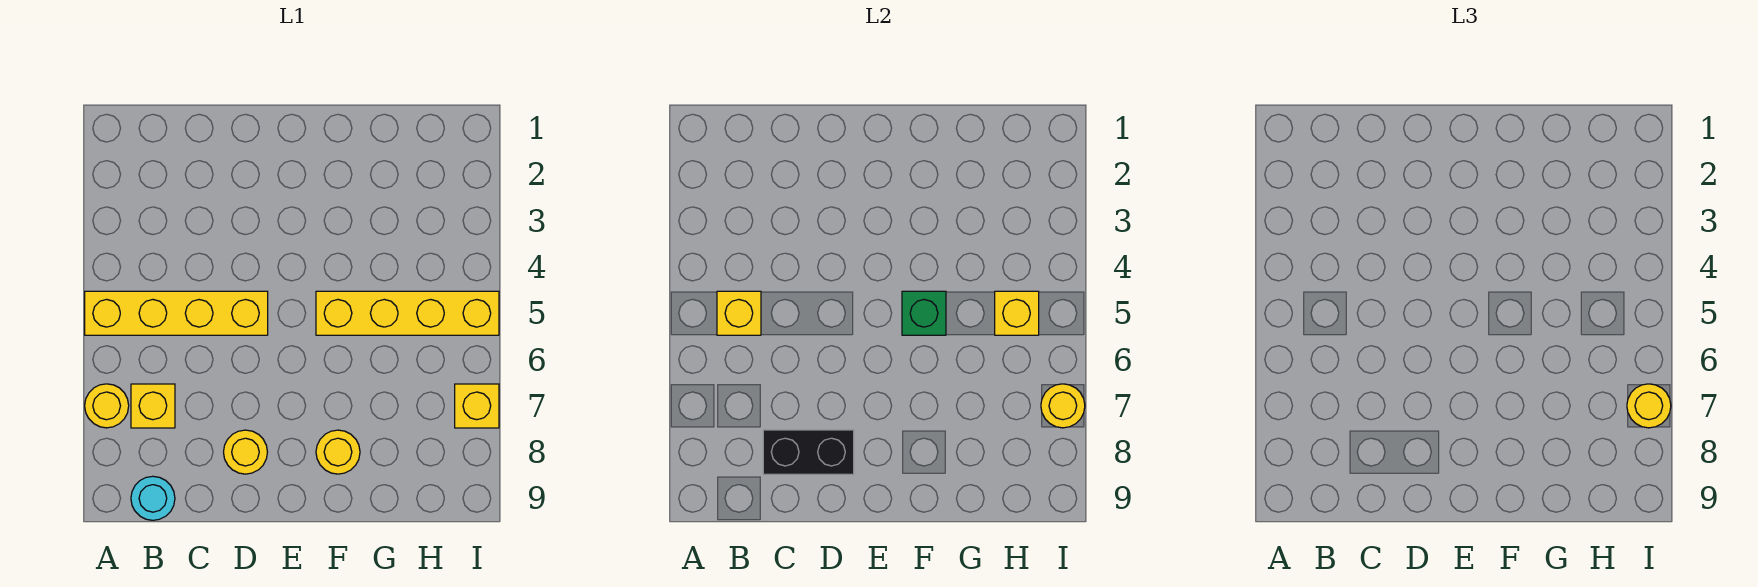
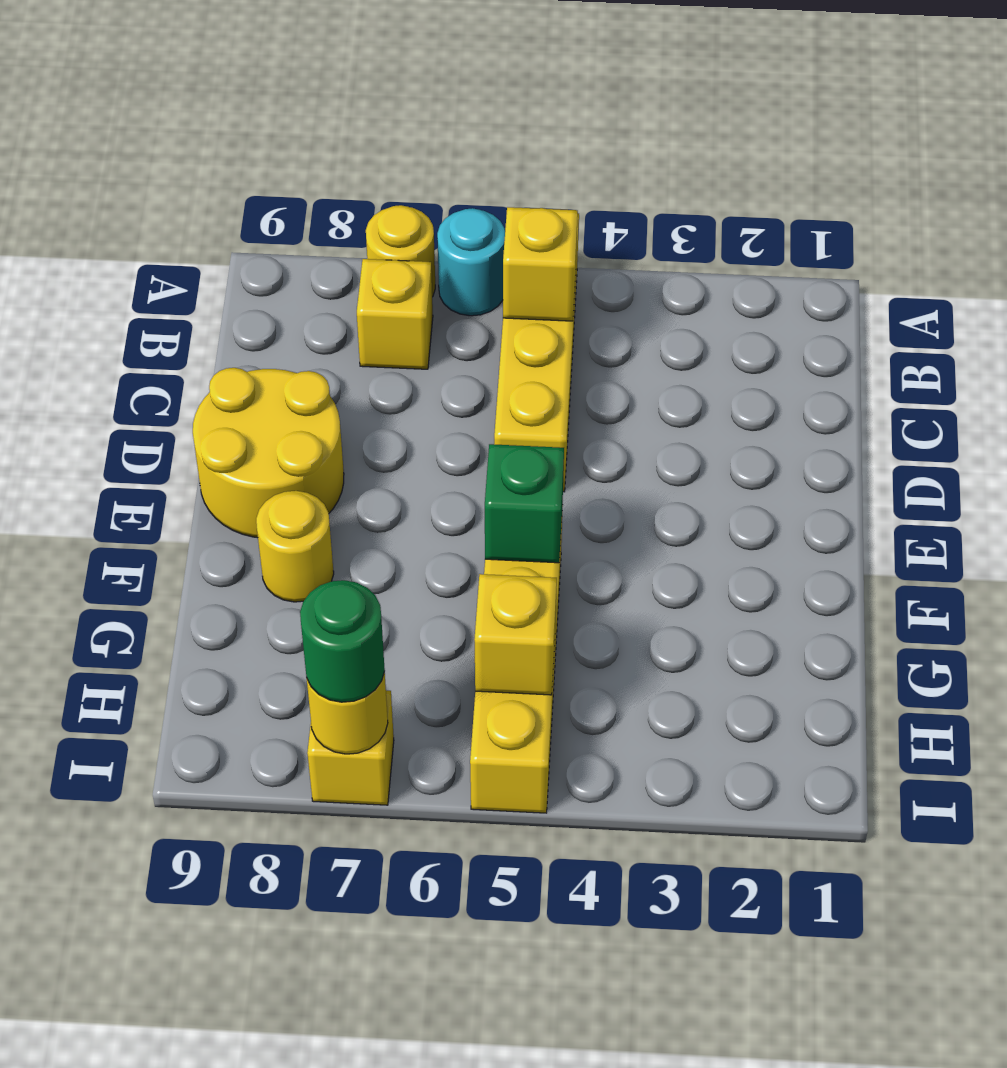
cyan round brick B9 level 1 -> cyan round brick A6 level 1
black brick C8:D8 level 2 -> none
yellow round brick D8 level 1 -> yellow round brick D8:E9 level 1
yellow round brick I7 level 3 -> green round brick I7 level 3

